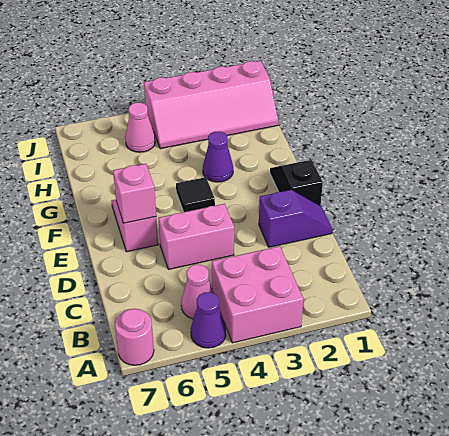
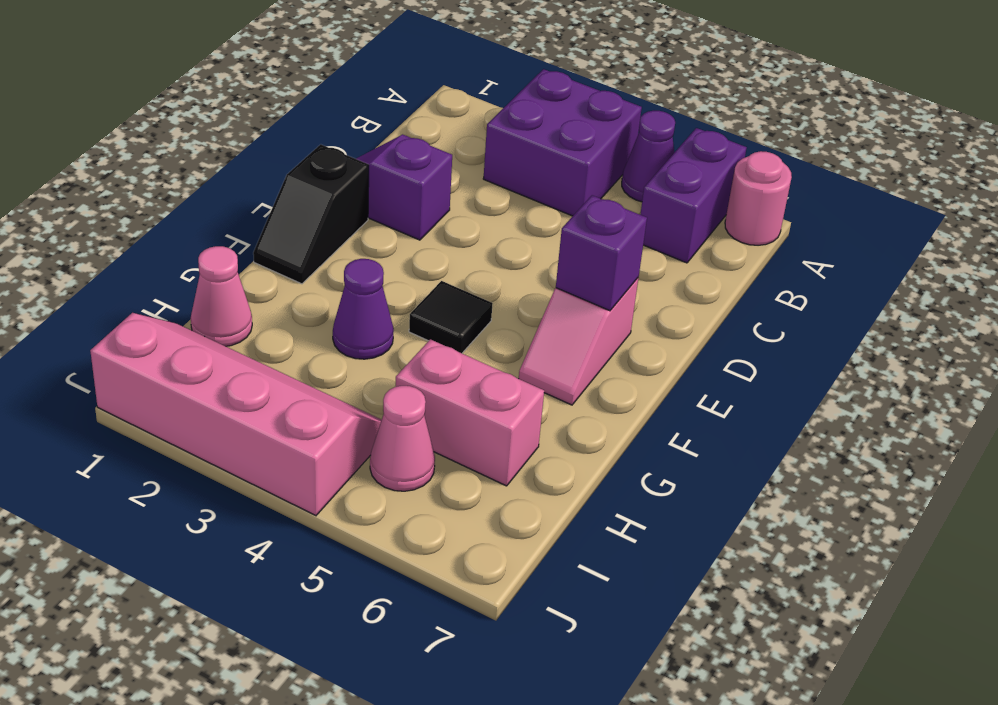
pink brick A3:B4 level 1 -> purple brick A3:B4 level 1
none -> purple brick A6:B6 level 1
pink cone B5 level 1 -> pink cone H1 level 1
pink brick D4:D5 level 1 -> pink brick H5:H6 level 1
pink brick E6 level 2 -> purple brick E6 level 2

